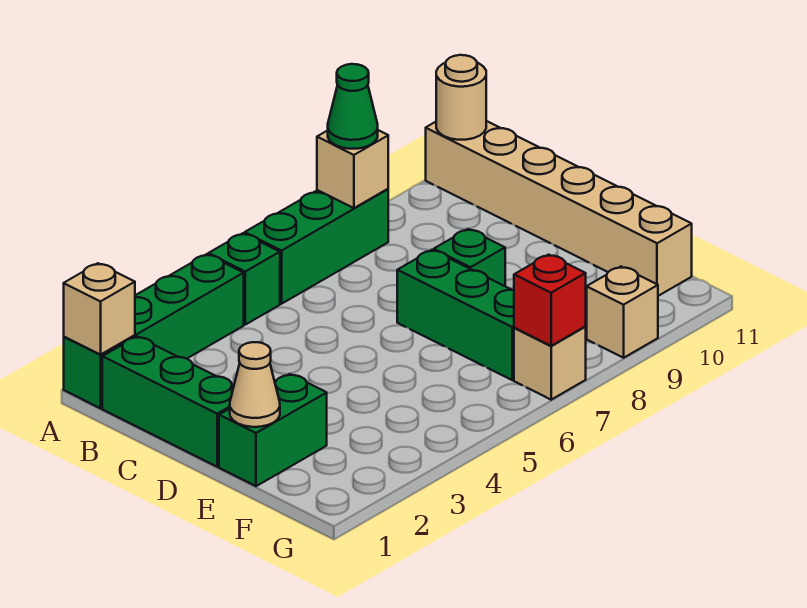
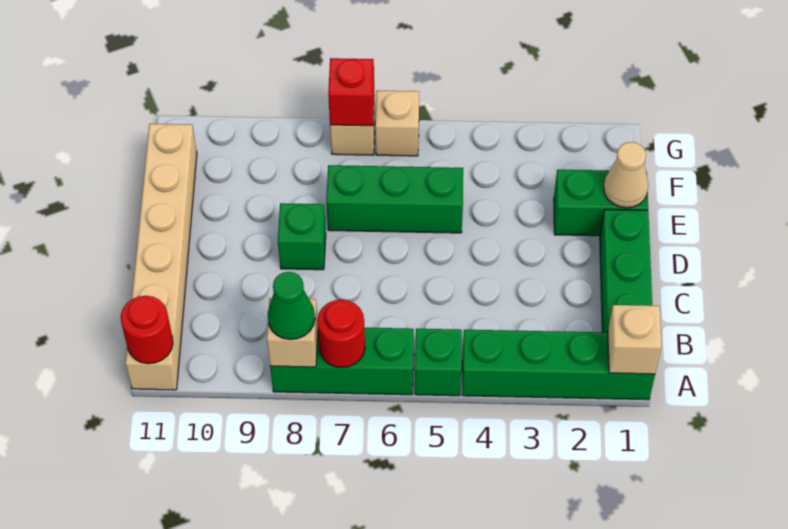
none -> red round brick A7 level 2
tan round brick A11 level 2 -> red round brick A11 level 2
green brick D7:F7 level 1 -> green brick E5:E7 level 1
tan brick G9 level 1 -> tan brick G6 level 1

